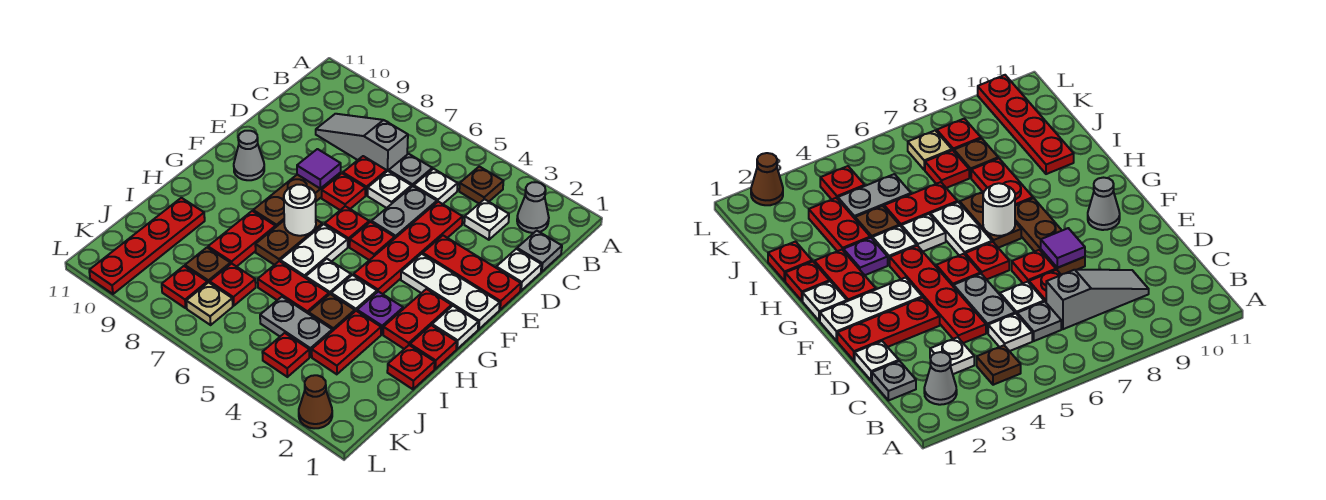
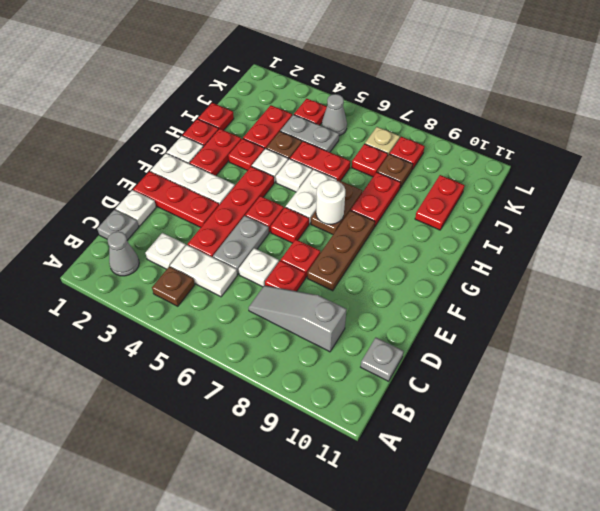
white plate C5 level 1 -> white plate C4:C5 level 1
grey plate C6 level 1 -> grey plate C11 level 1
grey slope C7:C9 level 1 top 7 -> grey slope C7:C9 level 1 top 9
purple tile E8 level 2 -> none
grey cone F10 level 1 -> grey cone K5 level 1
purple plate H3 level 1 -> red plate H3 level 1
red plate I10:L10 level 1 -> red plate I10:J10 level 1
brown cone L2 level 1 -> none

